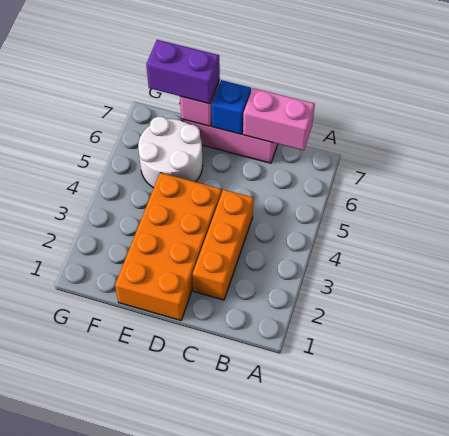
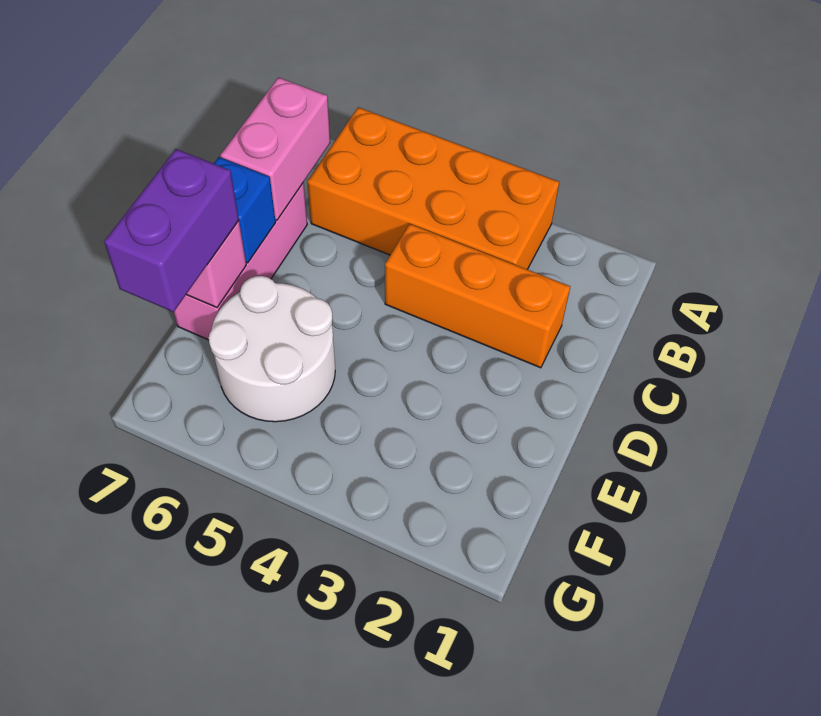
orange brick D1:E4 level 1 -> orange brick A3:B6 level 1

